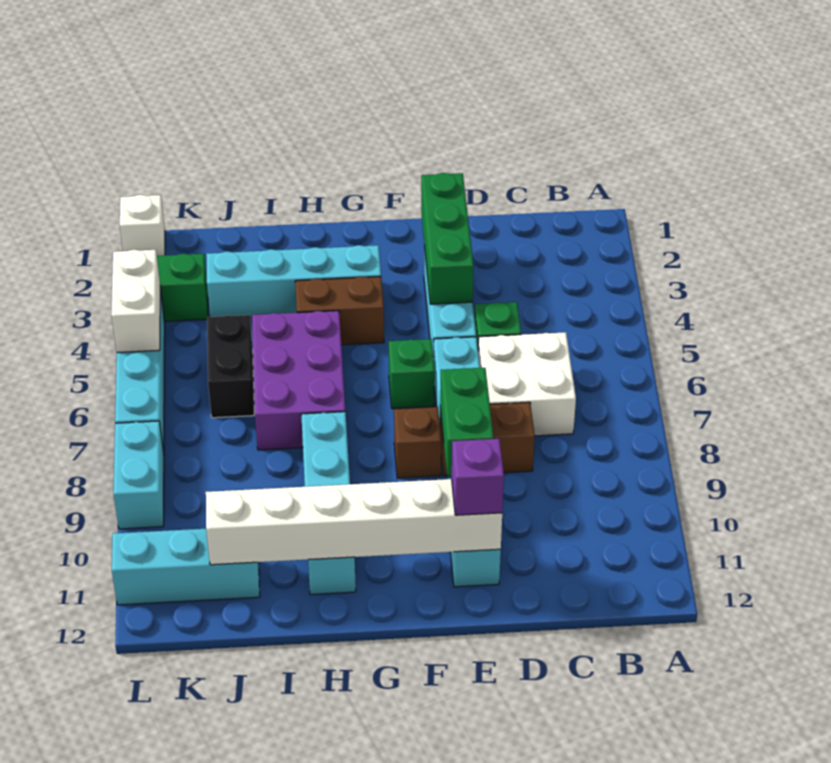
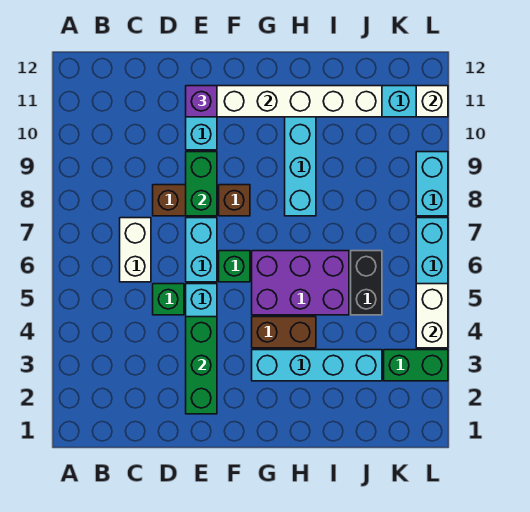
white brick C6:D7 level 1 -> white brick C6:C7 level 1
purple brick H5:I7 level 1 -> purple brick G5:I6 level 1
white brick L1 level 1 -> white brick L11 level 2

